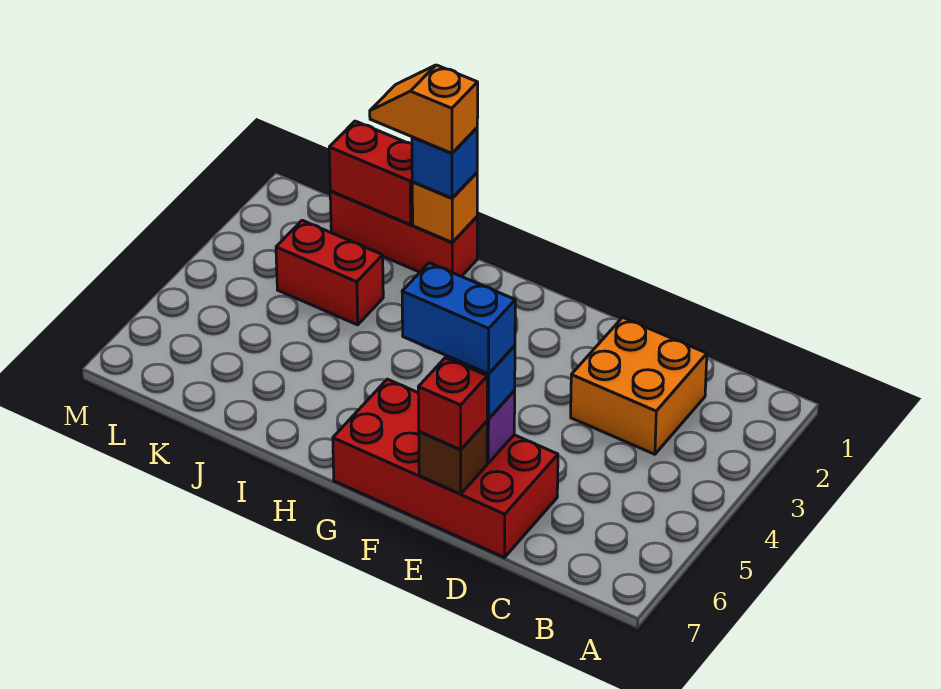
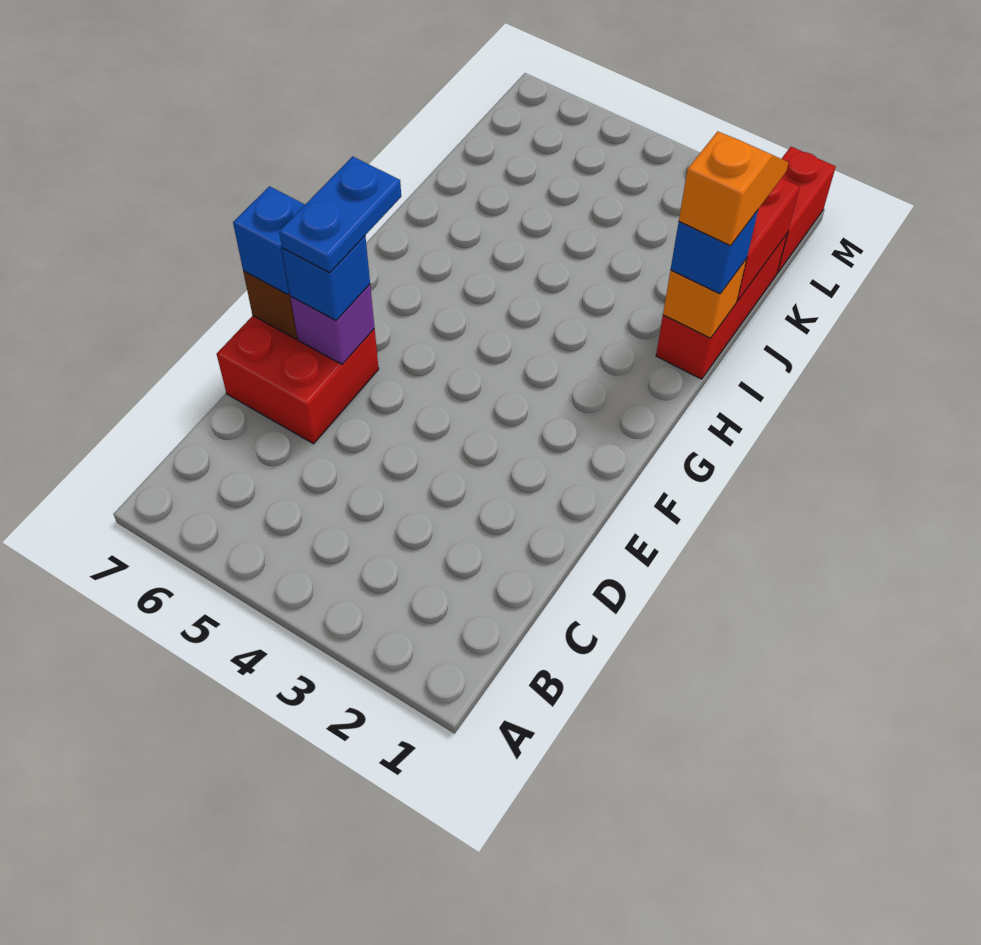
orange brick C2:D3 level 1 -> none
red brick D6:G7 level 1 -> red brick D6:E7 level 1
blue brick E6:F6 level 4 -> blue plate E6:F6 level 4
red brick E7 level 3 -> blue brick E7 level 3
red brick J3:K3 level 1 -> red brick L1:M1 level 1

